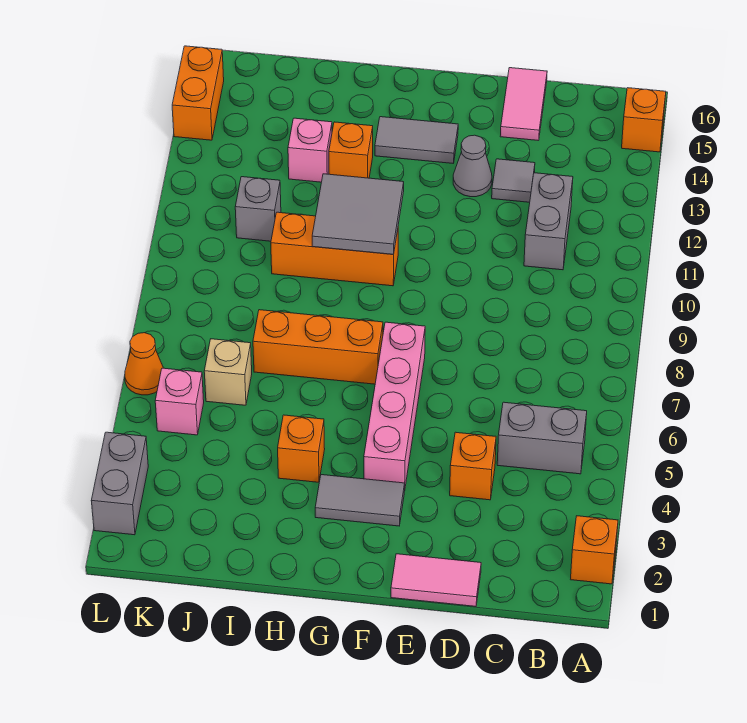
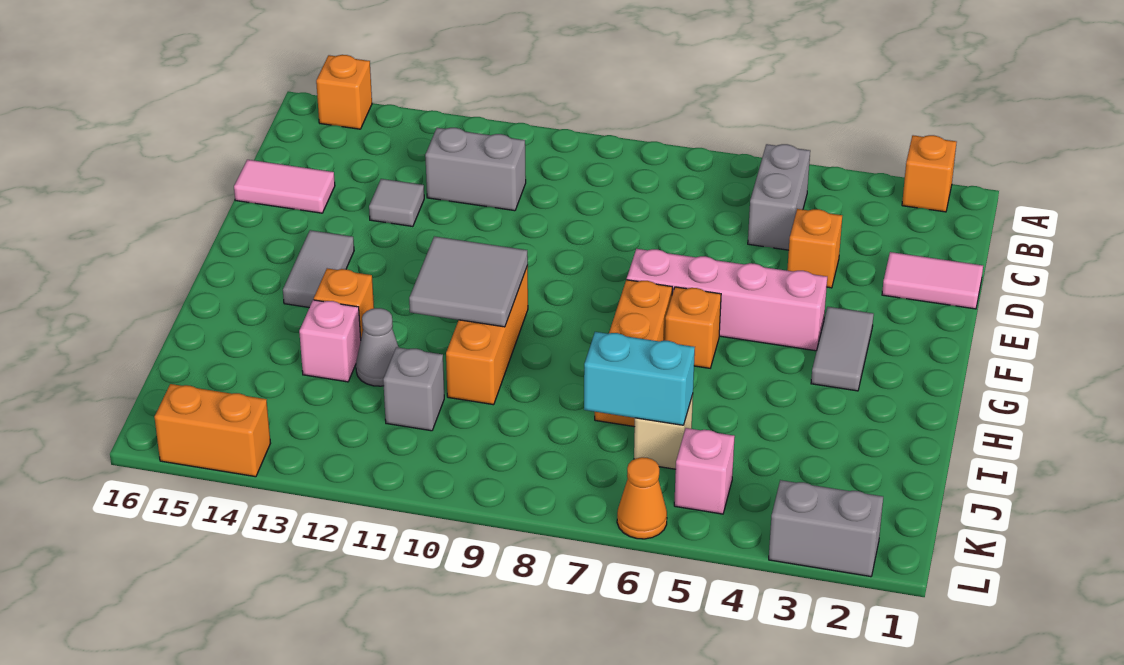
pink tile D1:E1 level 1 -> pink tile D1:D2 level 1
grey cone E13 level 1 -> grey cone I12 level 1
orange brick H4 level 1 -> orange brick G6 level 1
none -> cyan brick J6:J7 level 2

